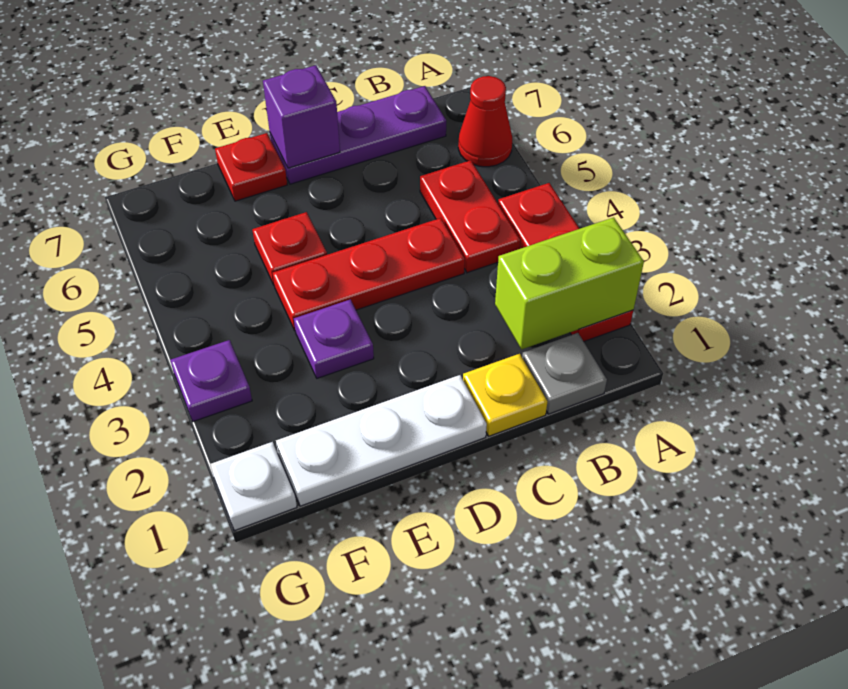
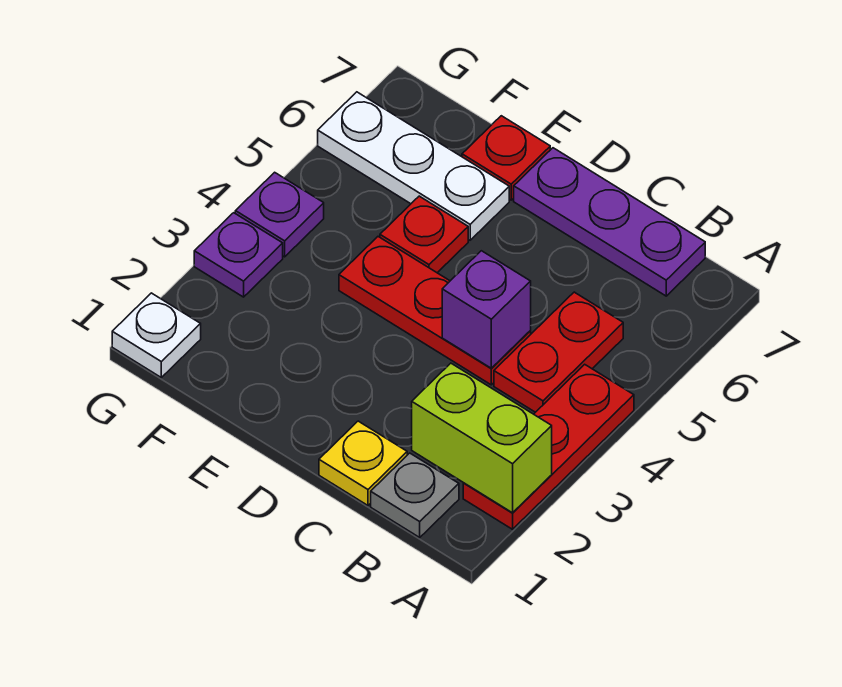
red cone A6 level 1 -> none
white plate D1:F1 level 1 -> white plate E6:G6 level 1
purple brick D7 level 2 -> purple brick C4 level 2
purple plate E3 level 1 -> purple plate G4 level 1

